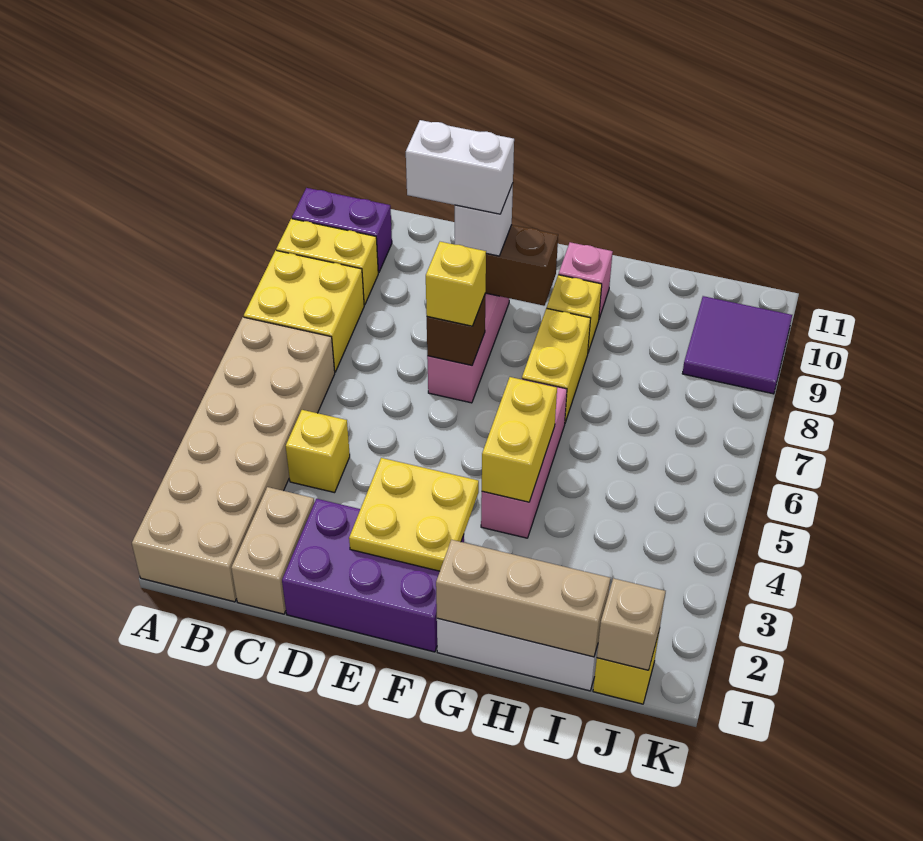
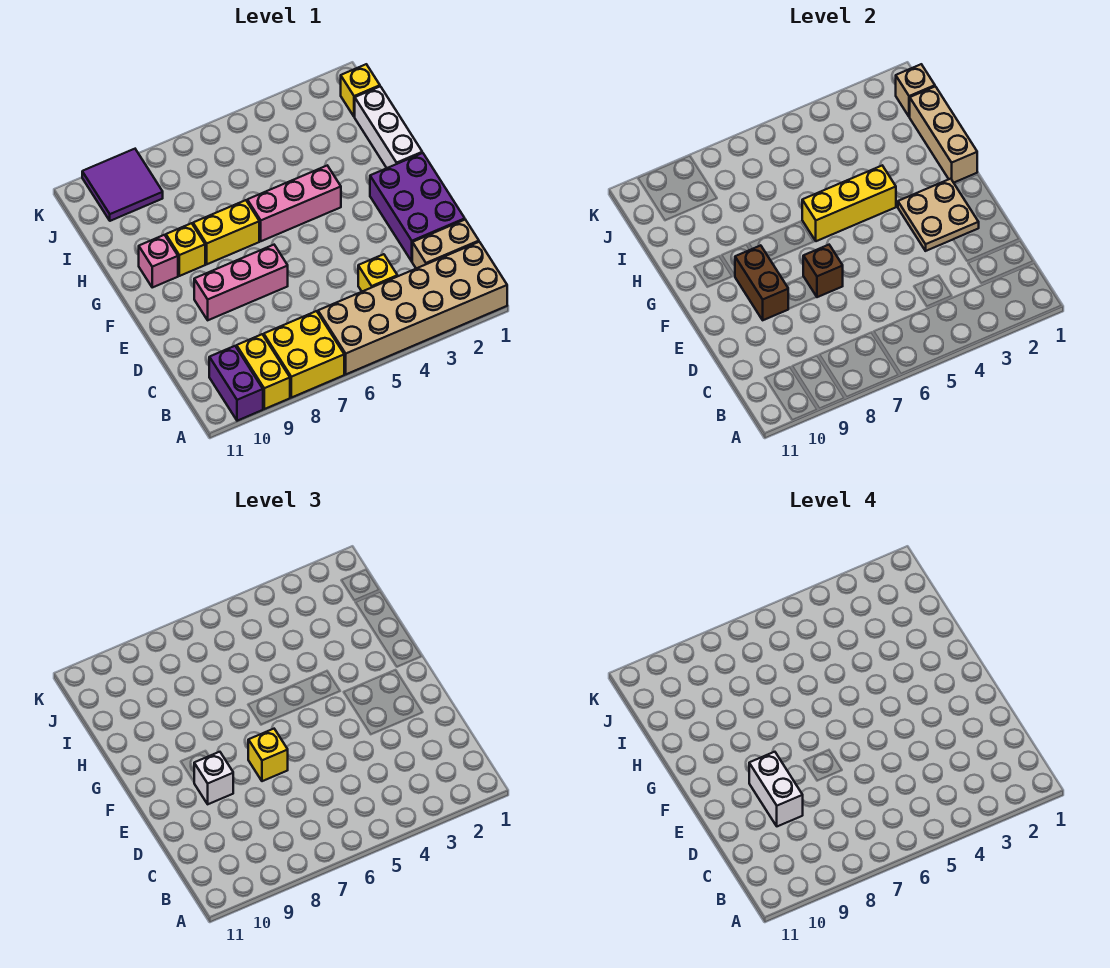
yellow plate E2:F3 level 2 -> tan plate E2:F3 level 2
yellow brick G4:G5 level 2 -> yellow brick G4:G6 level 2

